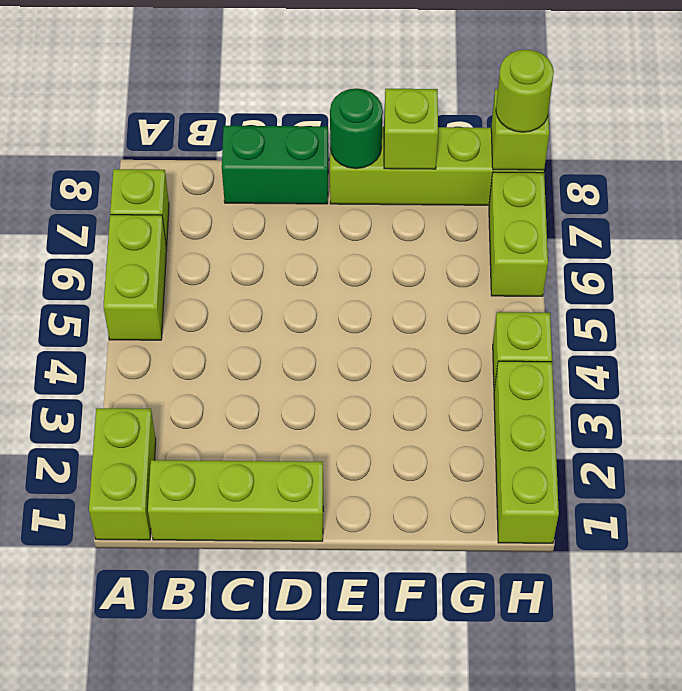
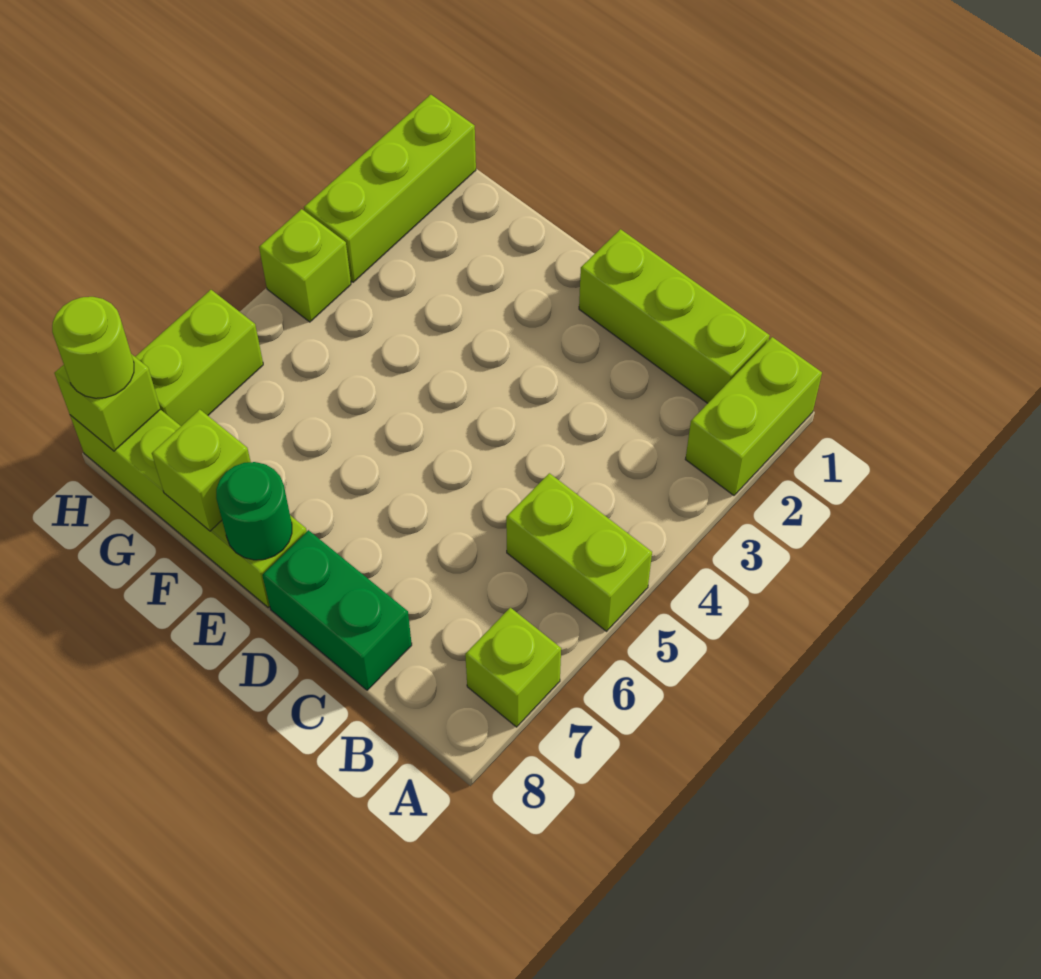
lime brick A5:A6 level 1 -> lime brick A5:B5 level 1

